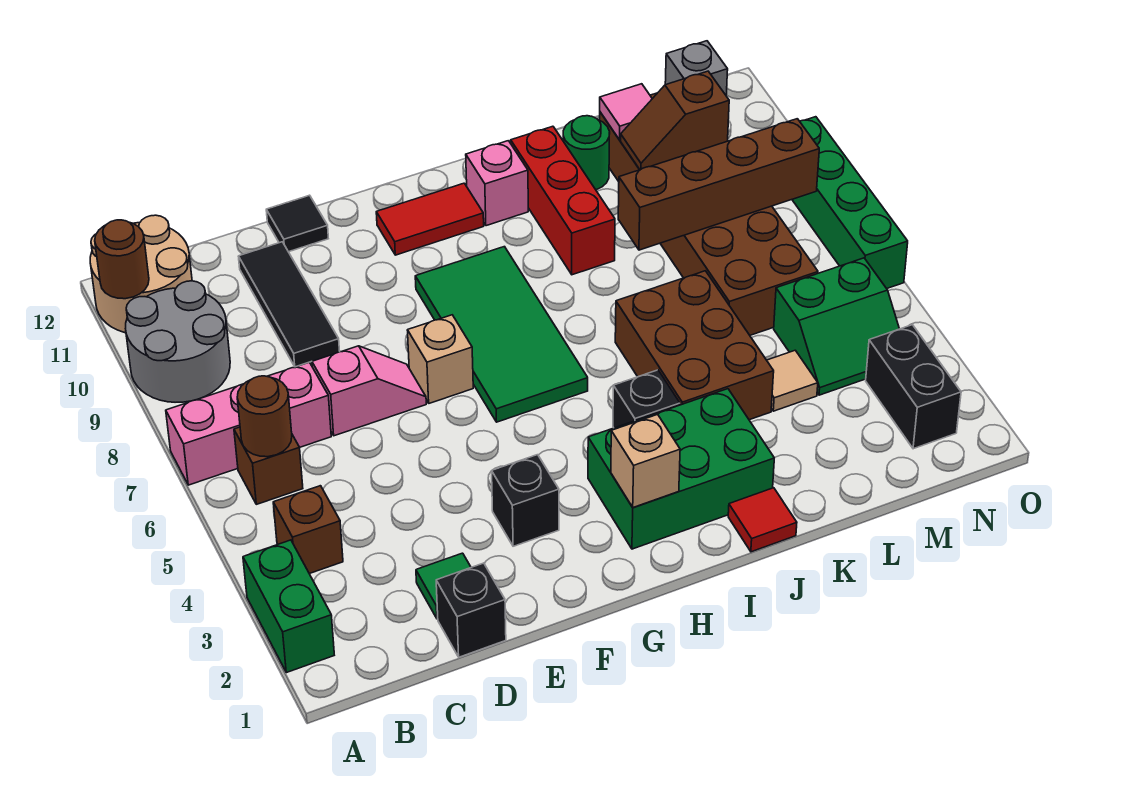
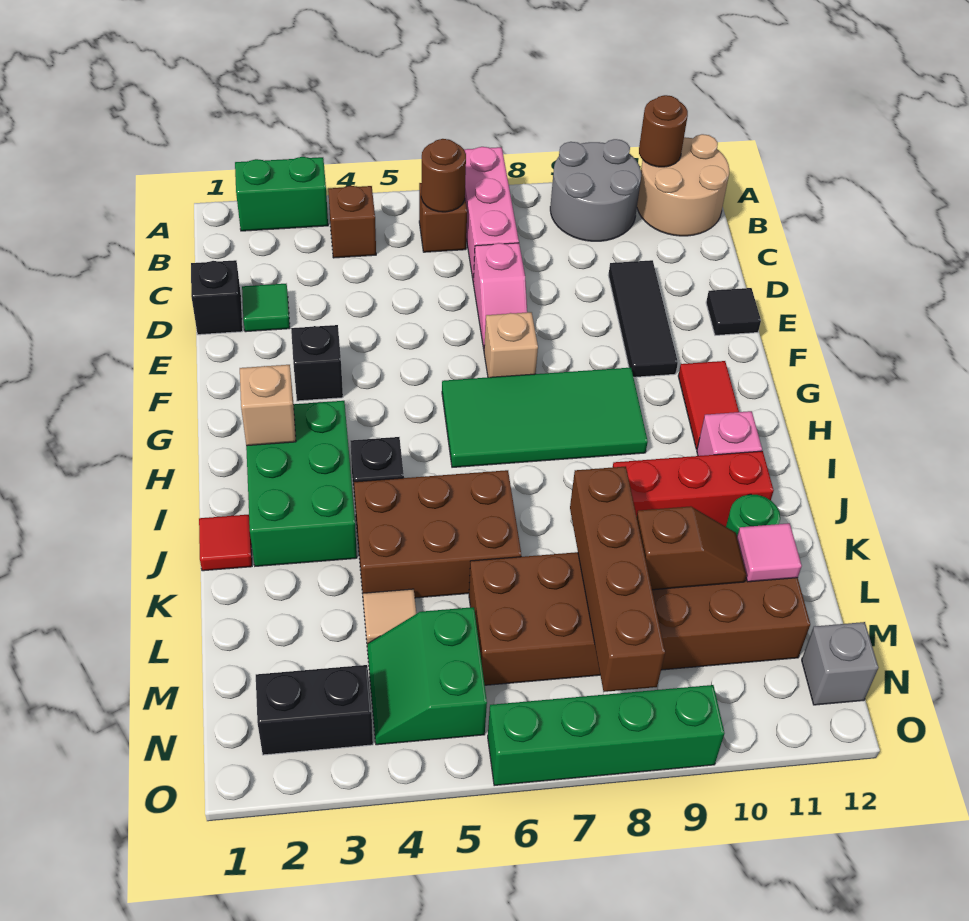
black tile D9:D11 level 1 -> black tile D10:F10 level 1
brown slope L10:M10 level 2 top M -> brown slope L9:L10 level 2 top 9

